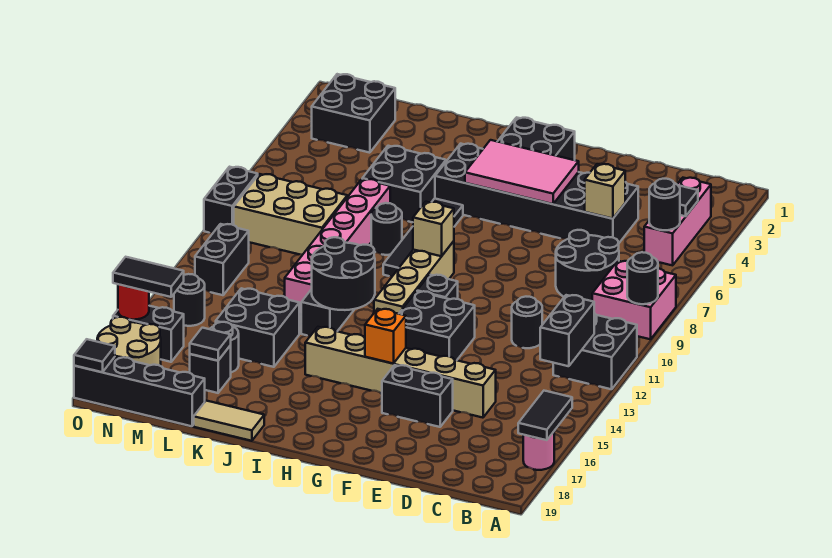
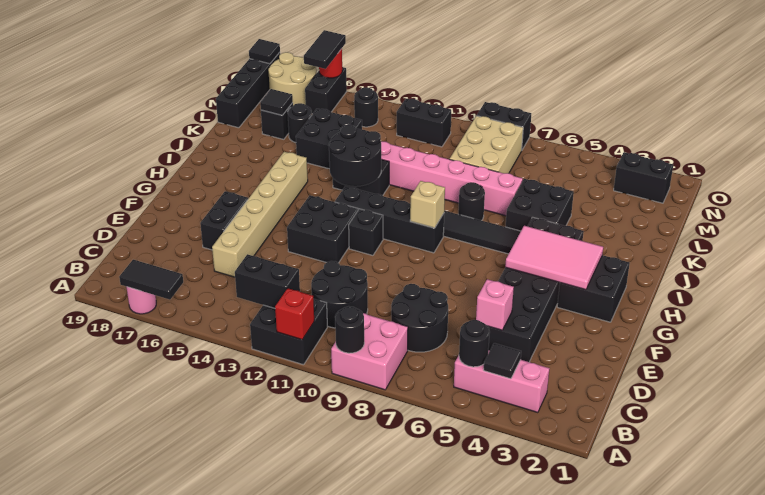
none -> red brick A11 level 2
tan brick D5 level 2 -> pink brick D5 level 2
black round brick D11 level 1 -> black round brick C10:D11 level 1
pink tile F4:H5 level 2 -> pink tile G3:H5 level 2
orange brick G15 level 2 -> none
tan brick H9:H12 level 1 -> black brick H9:H12 level 1
tan tile J19:K19 level 1 -> none
black brick M2:N3 level 1 -> black brick N2:N3 level 1

